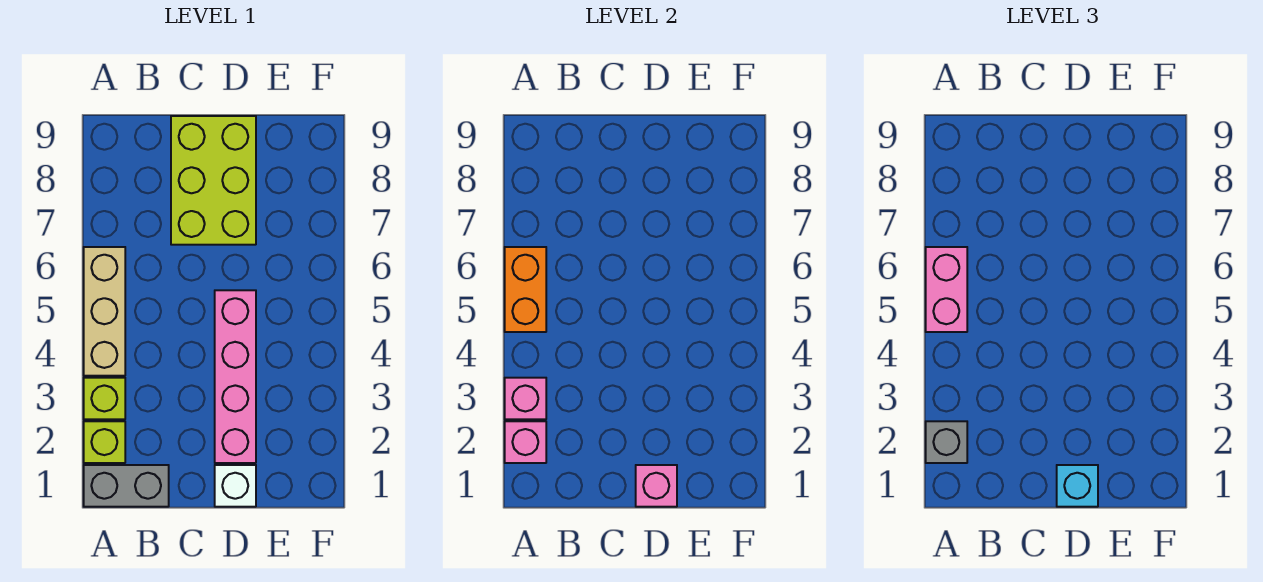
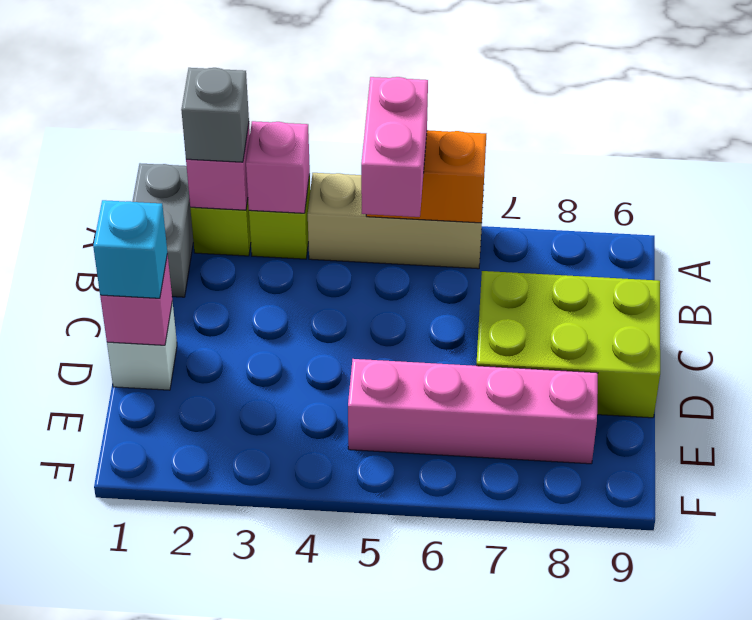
pink brick A5:A6 level 3 -> pink brick A5:B5 level 3
pink brick D2:D5 level 1 -> pink brick E5:E8 level 1

